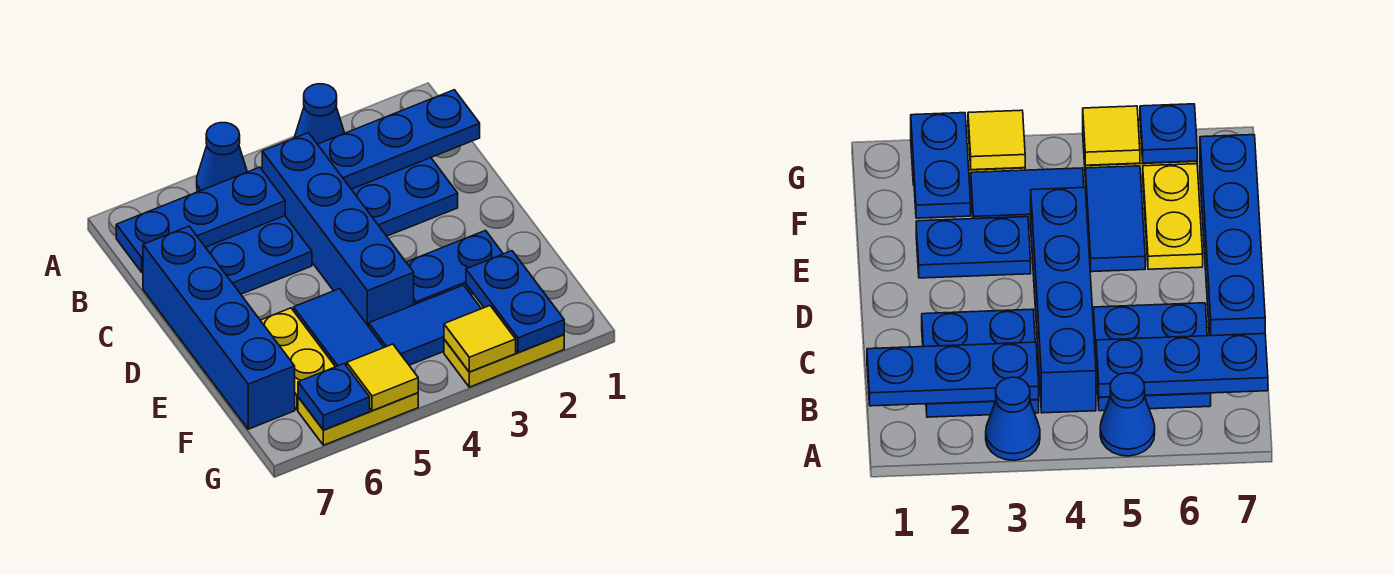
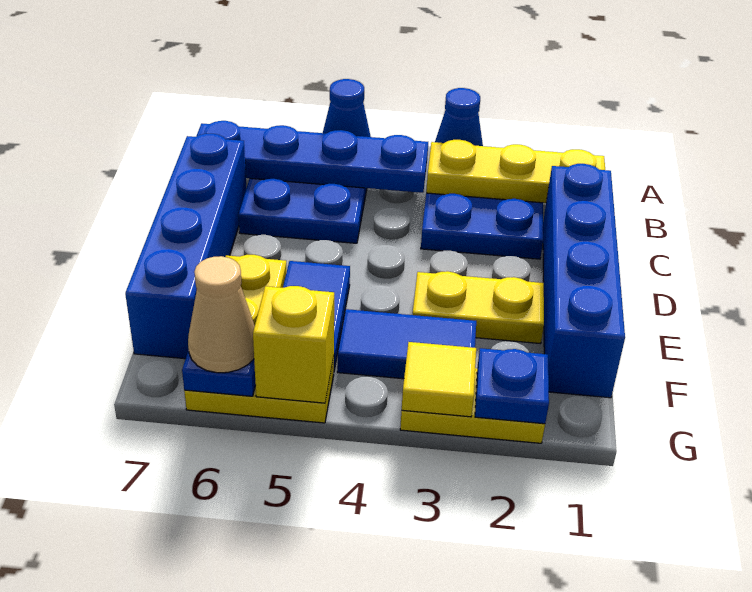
blue plate B1:B3 level 2 -> yellow plate B1:B3 level 2
blue brick B4:E4 level 1 -> blue brick C1:F1 level 1
blue plate B5:B7 level 2 -> blue plate B4:B7 level 2
blue plate E2:E3 level 1 -> yellow plate E2:E3 level 1
blue plate F2:G2 level 2 -> blue plate G2 level 2
yellow tile G5 level 2 -> yellow brick G5 level 2
none -> tan cone G6 level 3

